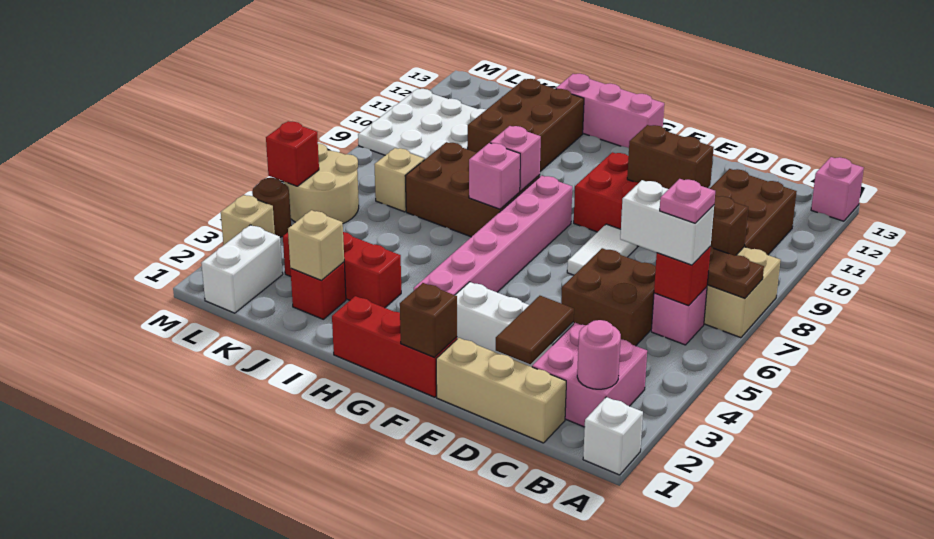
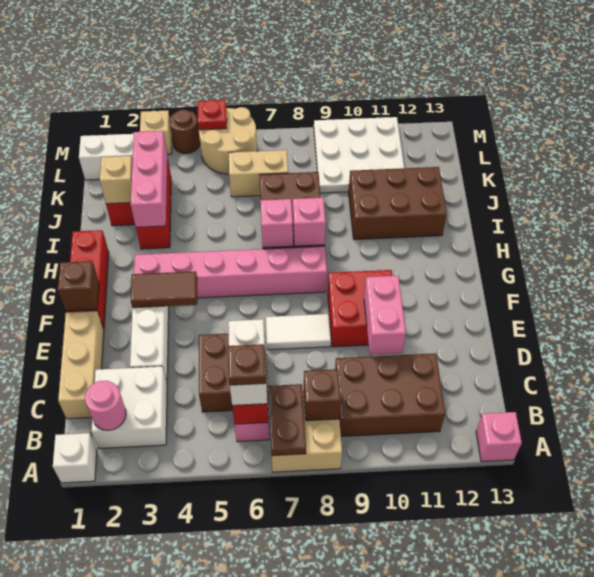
pink brick B2:C3 level 1 -> white brick B2:C3 level 1
pink plate B6 level 4 -> brown plate B6 level 4
brown tile D2:D3 level 2 -> brown tile F3:F4 level 2
brown brick D10:E10 level 2 -> pink brick D10:E10 level 2
pink brick G13:I13 level 1 -> pink brick I3:K3 level 2
tan brick K7 level 1 -> tan brick K6:K7 level 1
red brick M5 level 2 -> red plate M5 level 2

